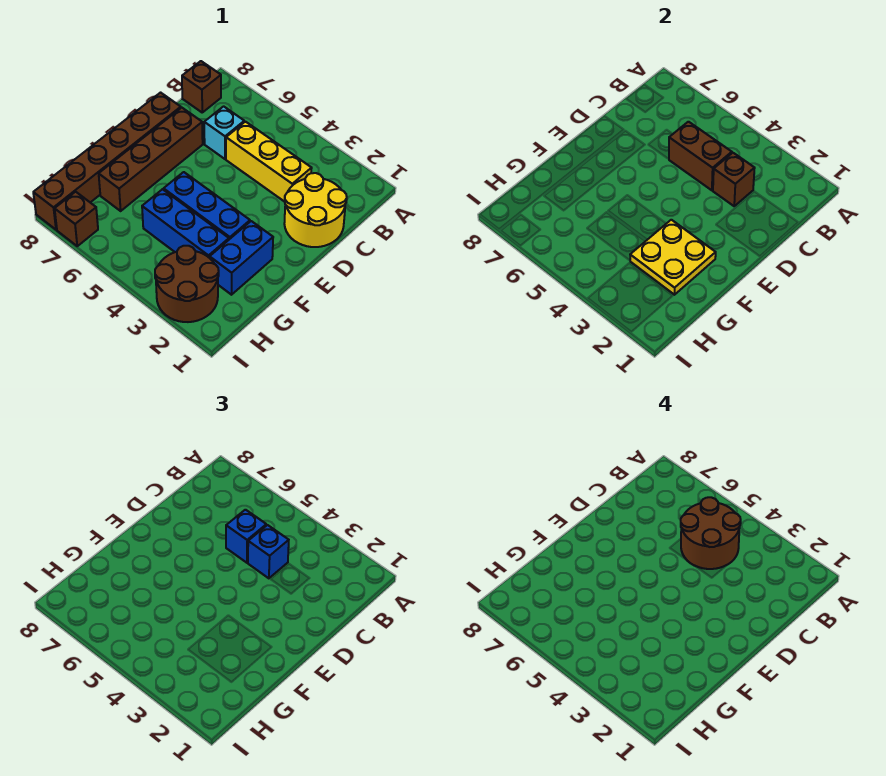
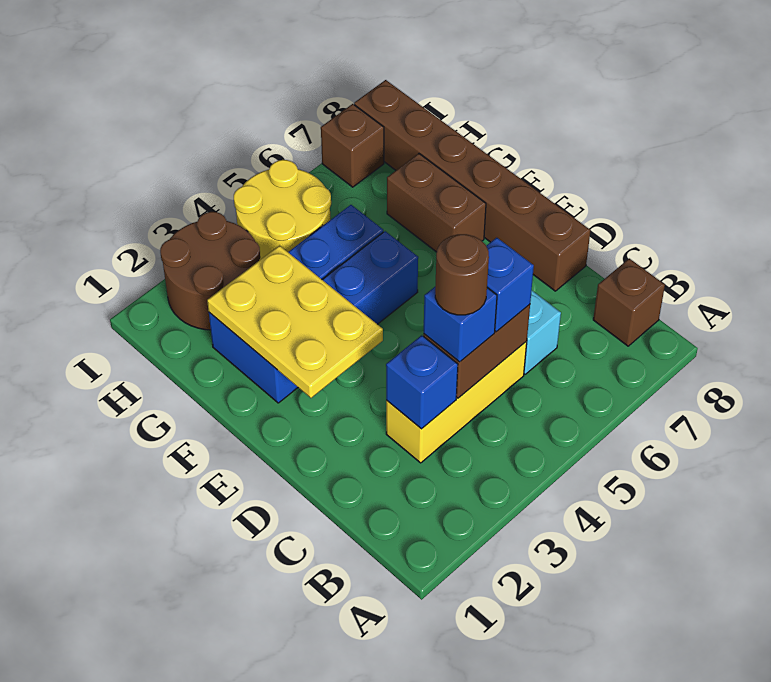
brown round brick B4:C5 level 4 -> brown round brick C4 level 4
yellow round brick C1:D2 level 1 -> yellow round brick H4:I5 level 1
brown brick C3 level 2 -> blue brick C3 level 2
brown brick D7:G7 level 1 -> brown brick F7:G7 level 1
yellow plate F2:G3 level 2 -> yellow plate E2:G3 level 2

